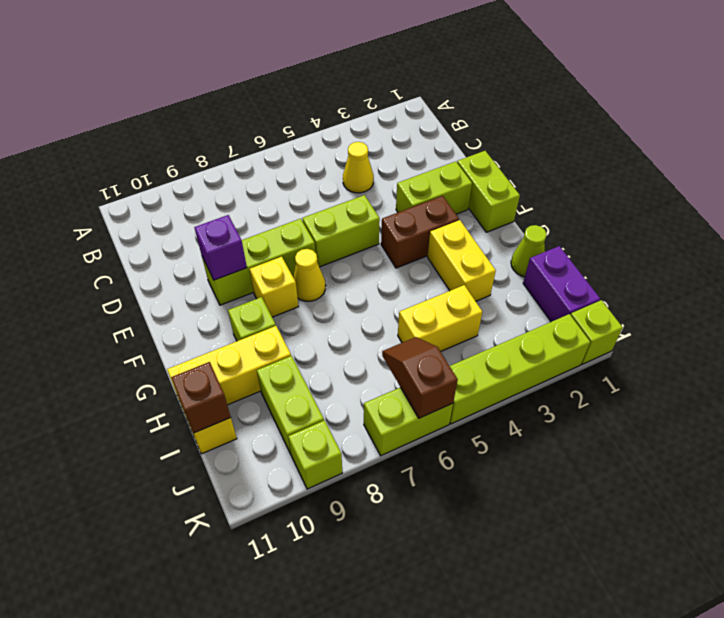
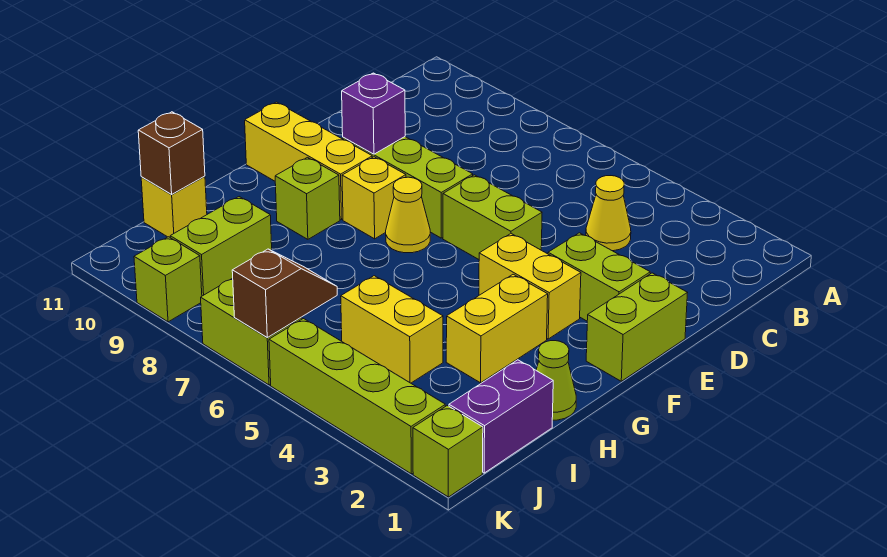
brown brick F3:F4 level 1 -> yellow brick F3:F4 level 1
yellow brick H9:H11 level 1 -> yellow brick F9:F11 level 1

